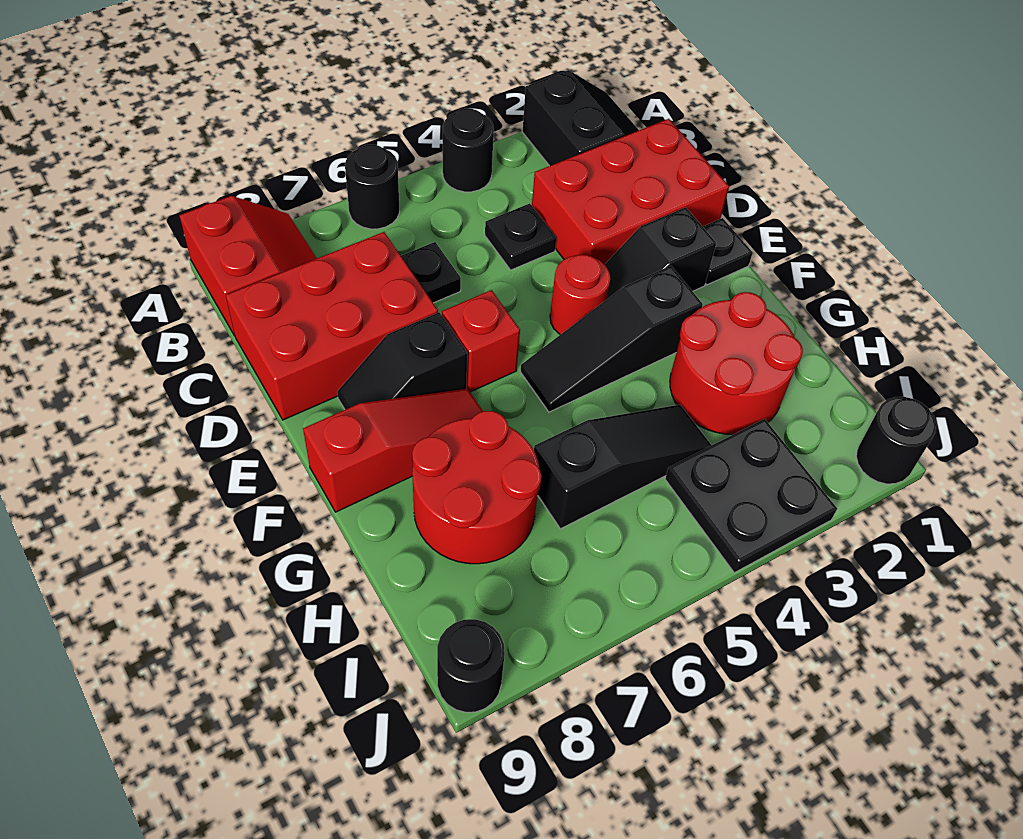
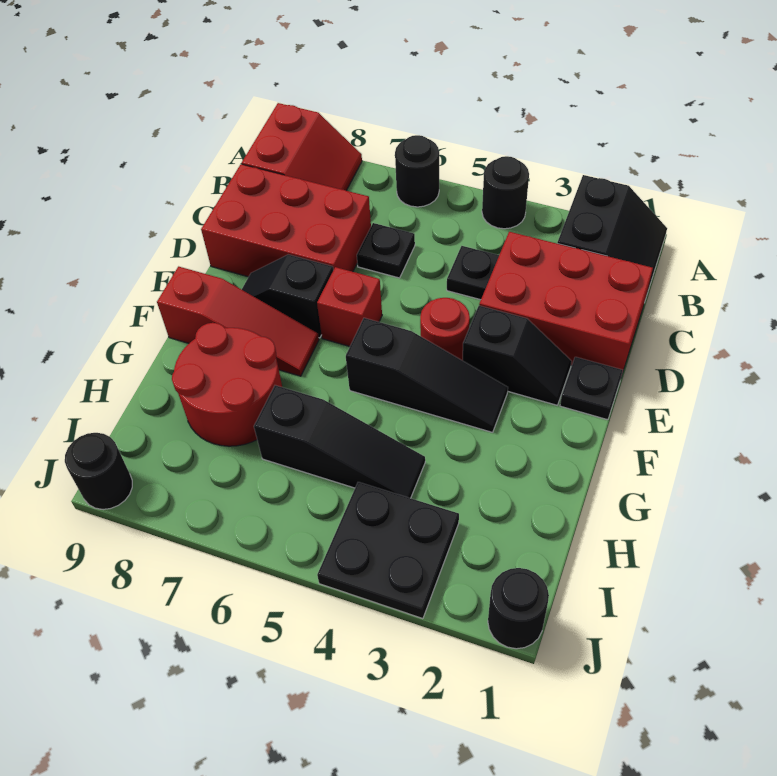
black slope E2:E3 level 1 top 2 -> black slope E2:E3 level 1 top 3
black slope F3:F5 level 1 top 3 -> black slope F3:F5 level 1 top 5
red round brick G2:H3 level 1 -> none

